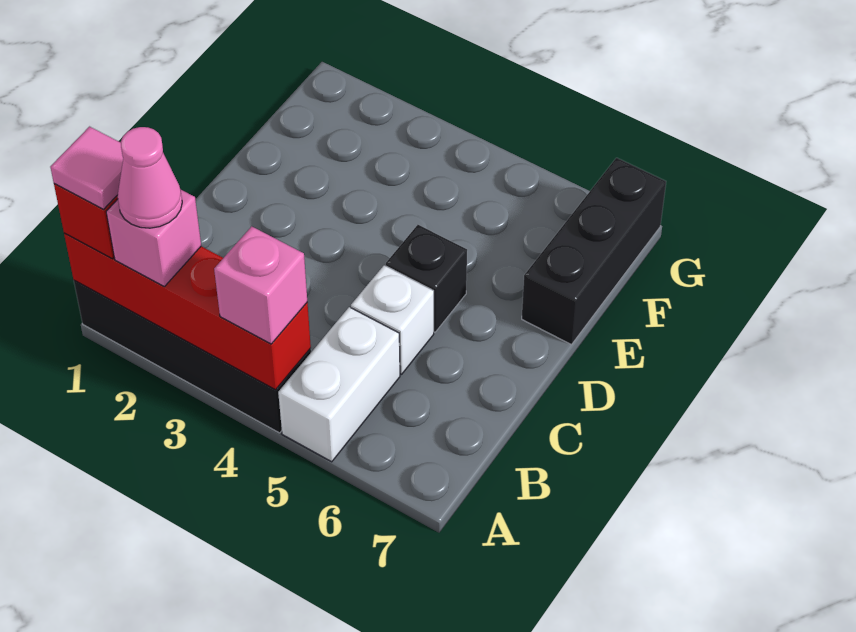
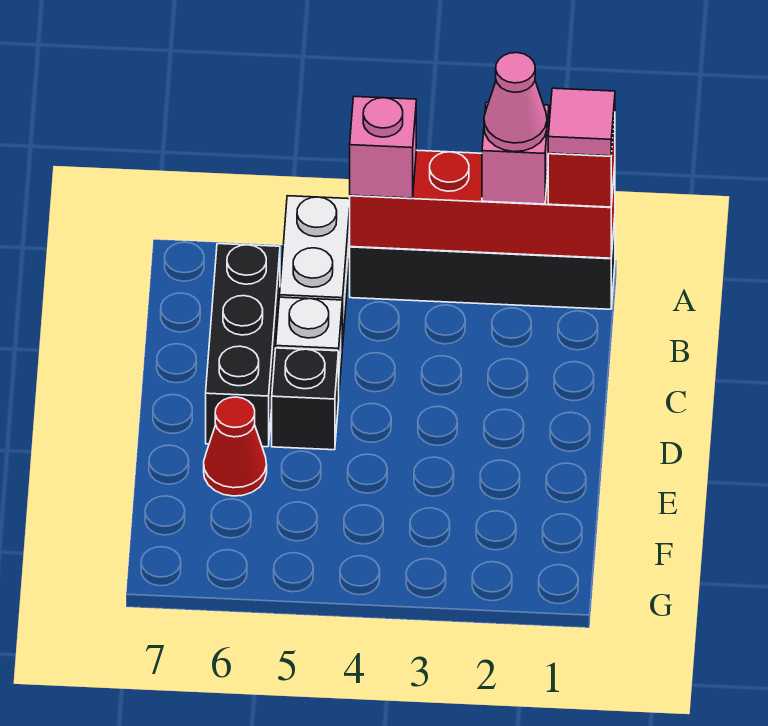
none -> red cone E6 level 1
black brick E7:G7 level 1 -> black brick B6:D6 level 1

